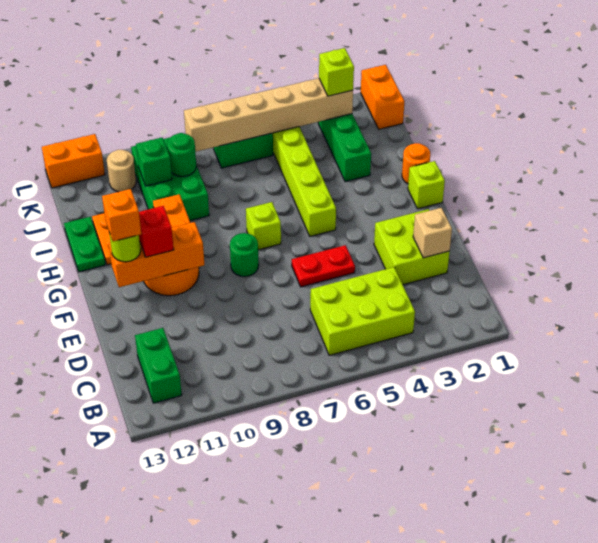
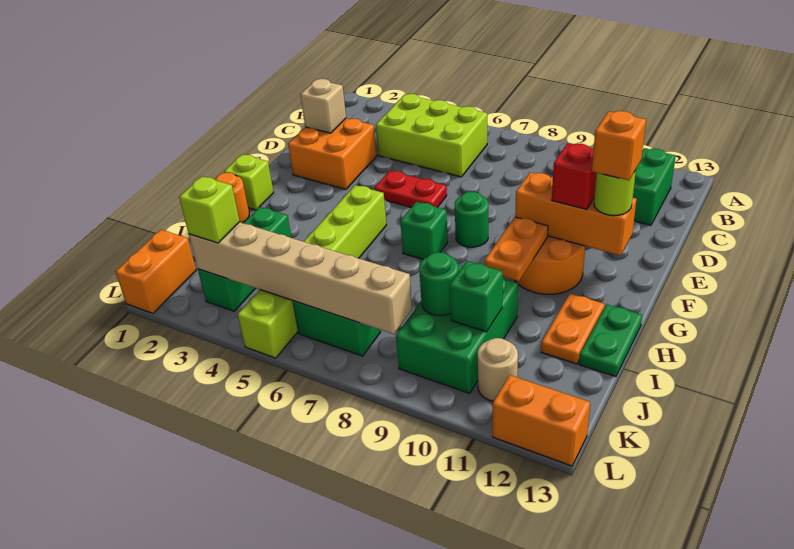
lime brick D2:E3 level 1 -> orange brick D2:E3 level 1
lime brick G7 level 1 -> green brick G7 level 1

